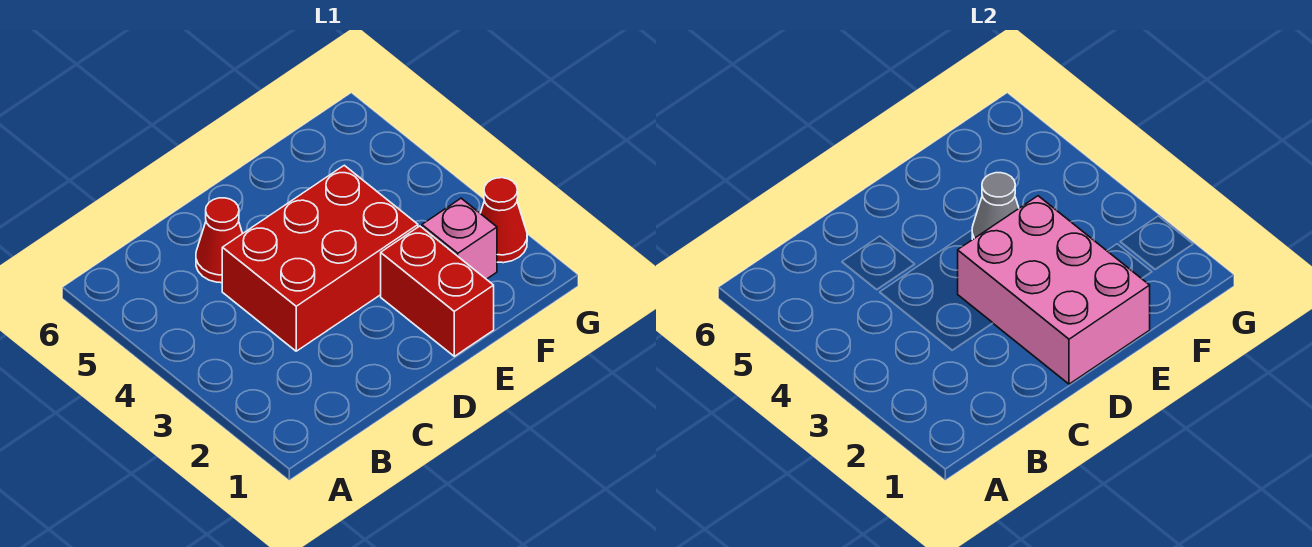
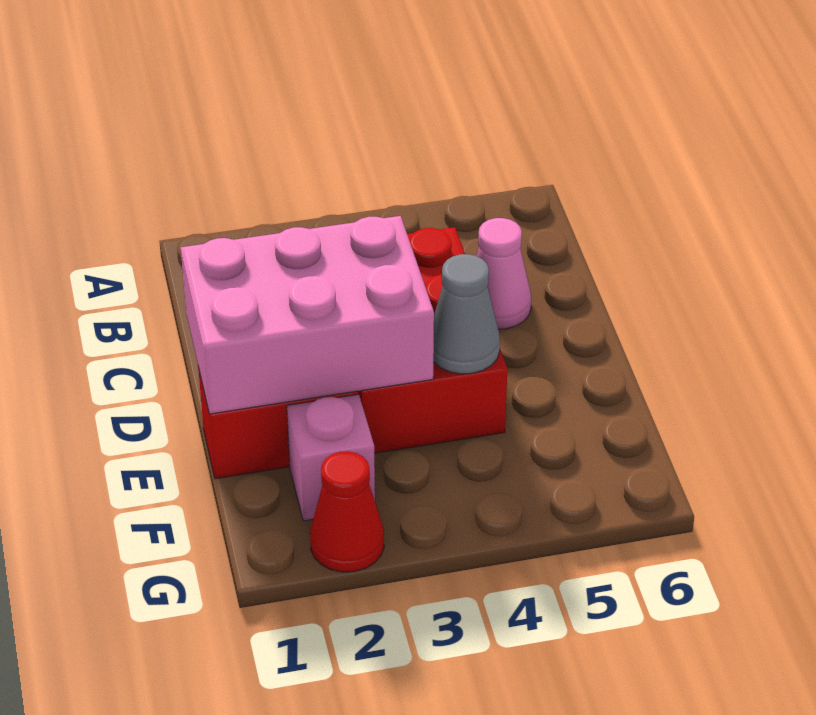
red cone C5 level 1 -> pink cone C5 level 1

